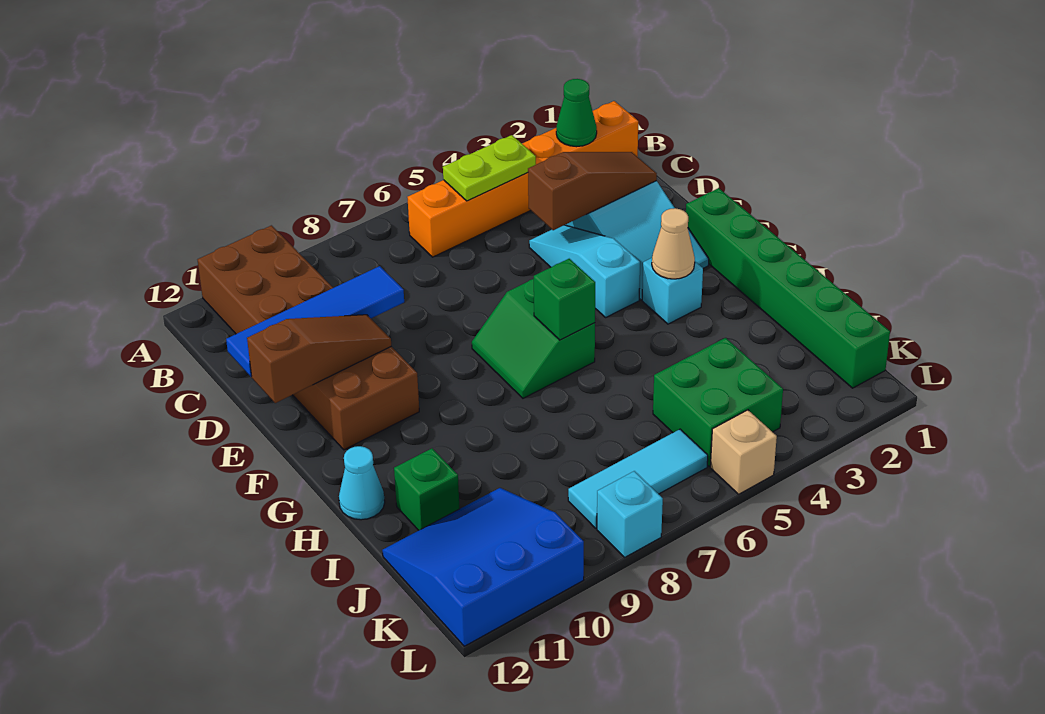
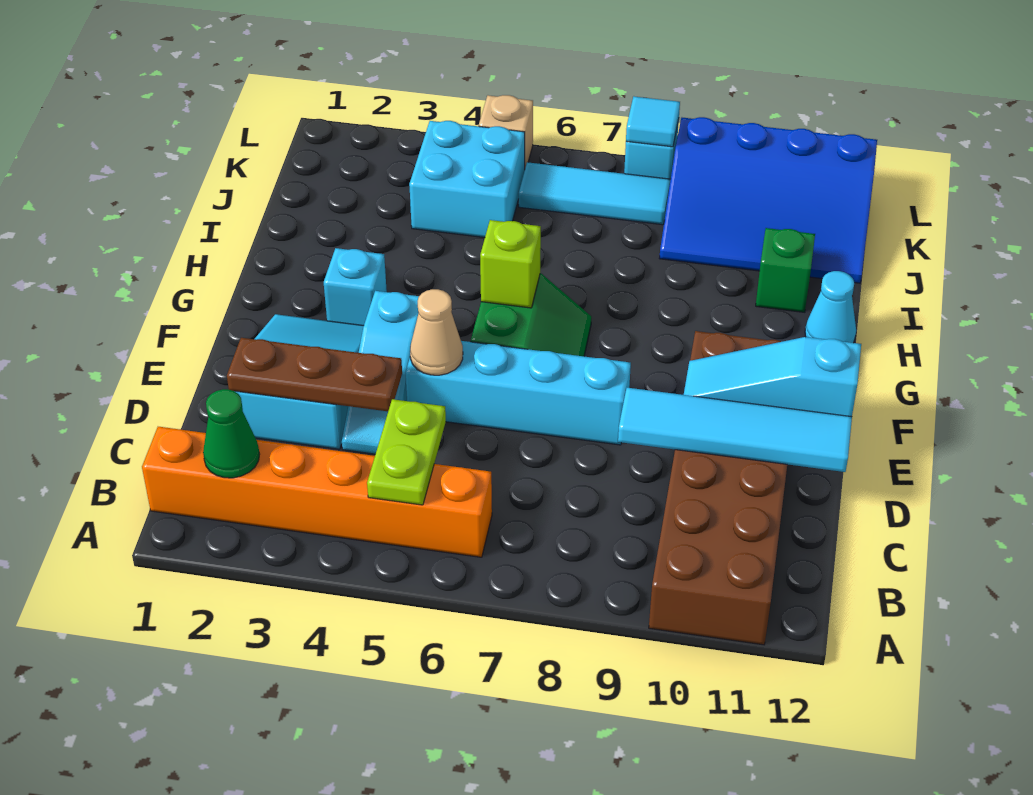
lime plate B4:B5 level 2 -> lime plate B5:C5 level 2
brown slope D2:D4 level 2 top 4 -> brown plate D2:D4 level 2
blue tile D9:D12 level 2 -> cyan tile D9:D12 level 2
none -> cyan brick E5:E8 level 1
brown slope E10:E12 level 2 top 12 -> cyan slope E10:E12 level 2 top 12
green brick F1:K1 level 1 -> none
tan cone G3 level 2 -> tan cone E5 level 2
green brick G6 level 2 -> lime brick G6 level 2
green brick J4:K5 level 1 -> cyan brick J4:K5 level 1
blue slope J10:L12 level 1 top L -> blue slope J9:L12 level 1 top L
none -> cyan tile L8 level 2

